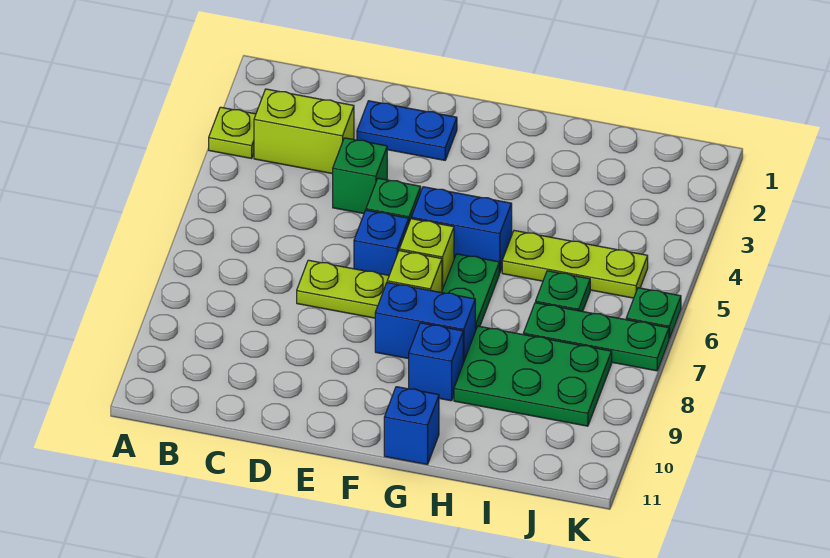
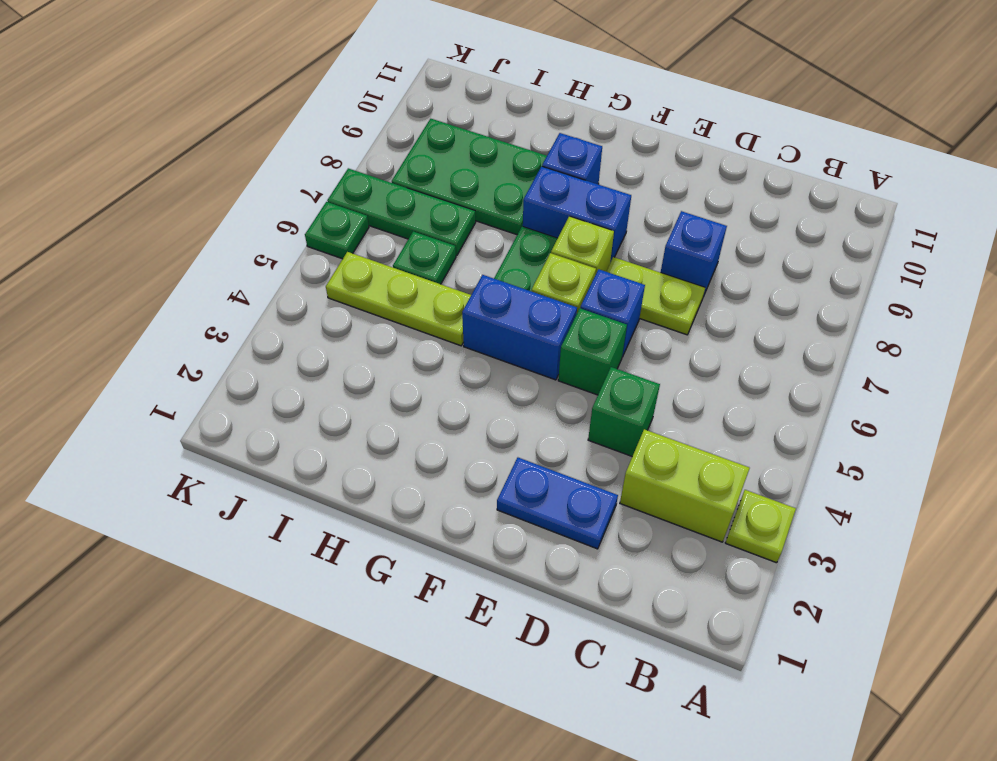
blue brick G11 level 1 -> blue brick D8 level 1

